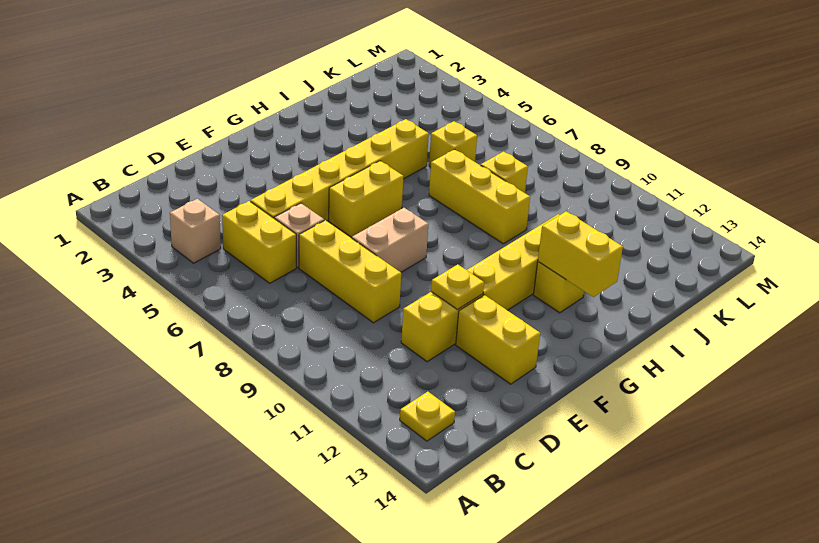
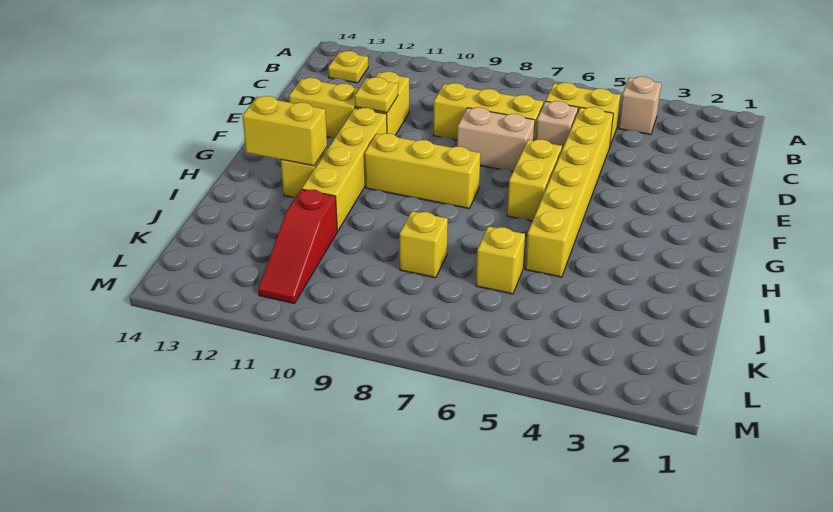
tan brick E8:F8 level 1 -> tan brick E7:E8 level 1
yellow brick I7:I9 level 1 -> yellow brick G8:G10 level 1
none -> red slope J11:L11 level 1 top J

